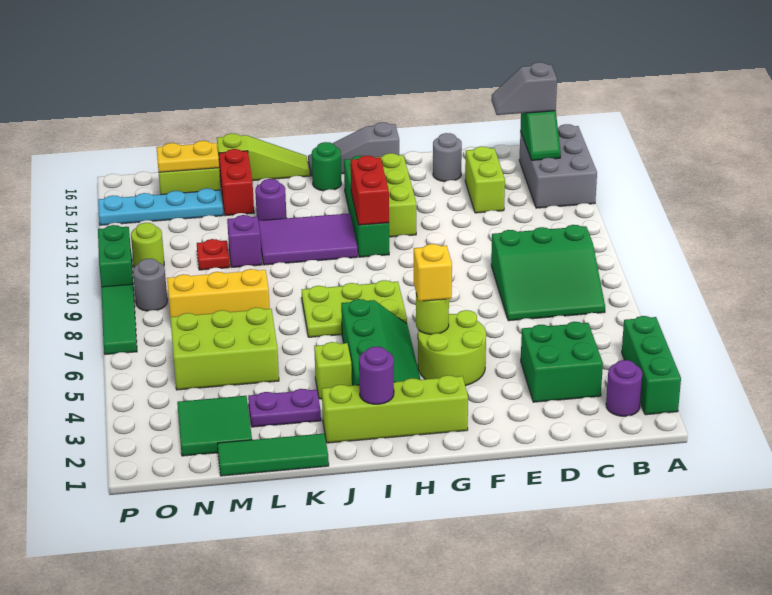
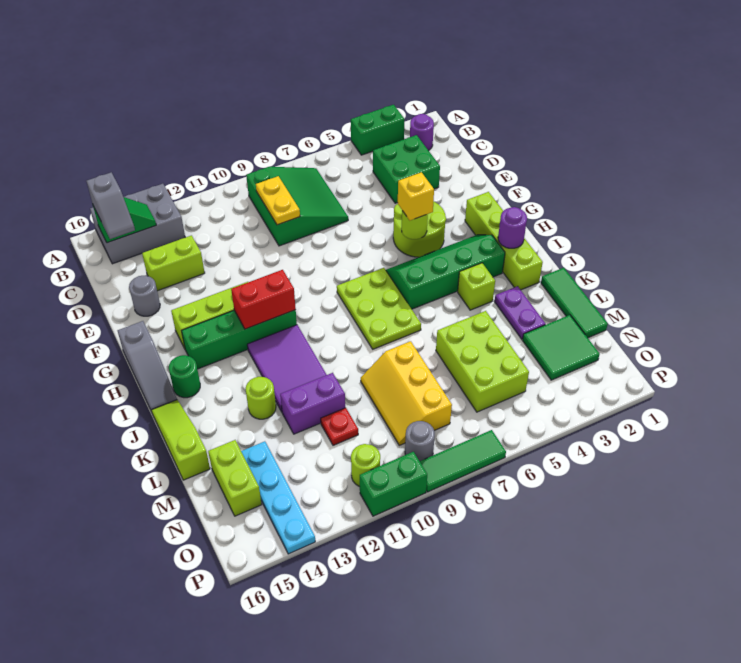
green brick A2:A4 level 1 -> green brick A3:A4 level 1
purple round brick K13 level 1 -> lime round brick K13 level 1
purple brick L11 level 1 -> purple brick L11:L12 level 1
red brick L14:L15 level 1 -> none
yellow plate M15:N15 level 2 -> yellow plate C9:D9 level 2

